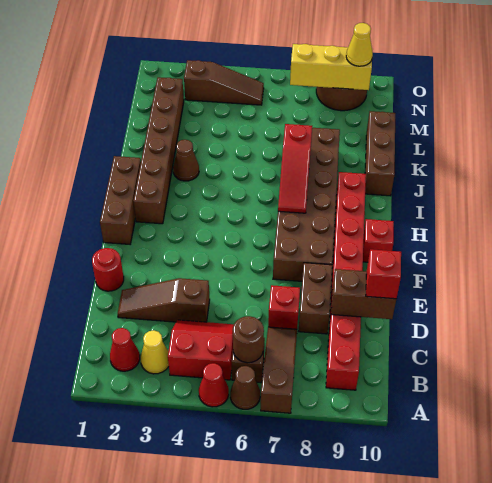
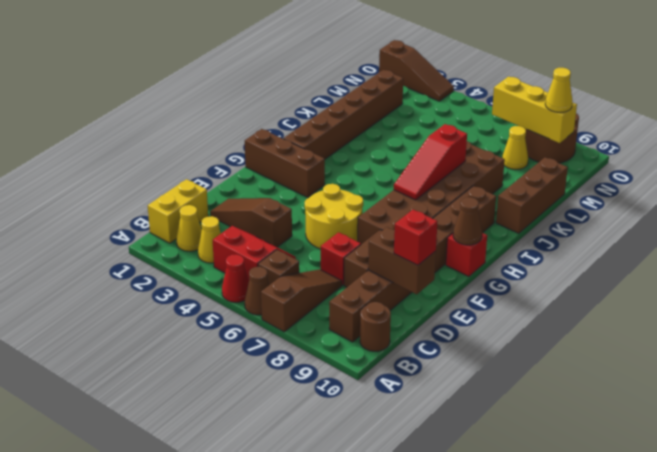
none -> yellow brick B1:C1 level 1
red cone B2 level 1 -> yellow cone B2 level 1
brown round brick B6 level 2 -> brown round brick B10 level 1
red brick B9:I9 level 1 -> brown brick B9:I9 level 1
red round brick E1 level 1 -> none
none -> yellow round brick E5:F6 level 1
brown brick G1:I1 level 1 -> brown brick G1:G3 level 1
brown cone J3 level 1 -> brown cone G10 level 2
none -> yellow cone M8 level 1
brown slope N3:N5 level 1 top 3 -> brown slope O1:O3 level 1 top 1

